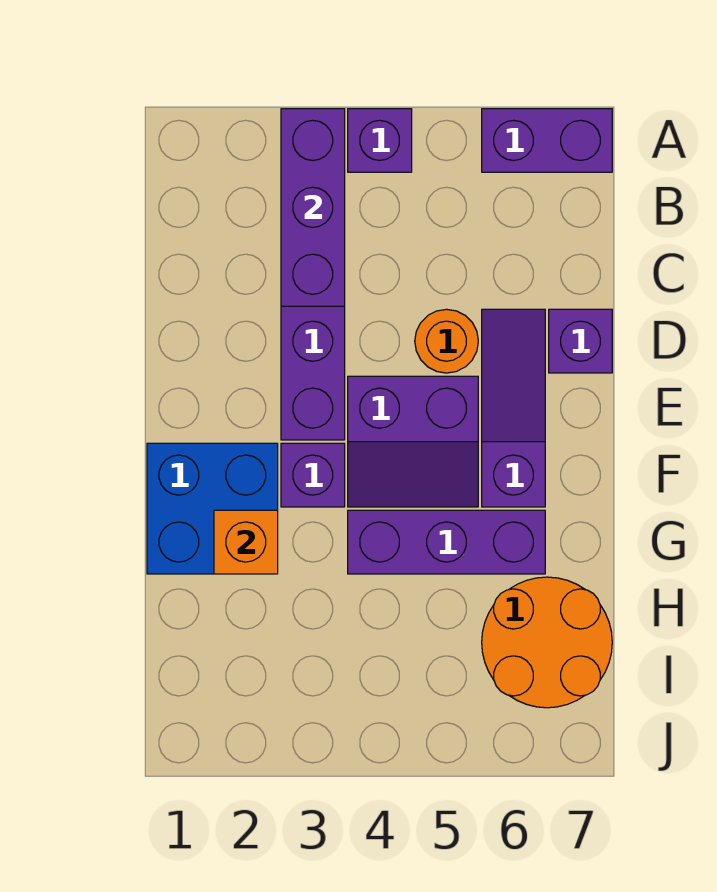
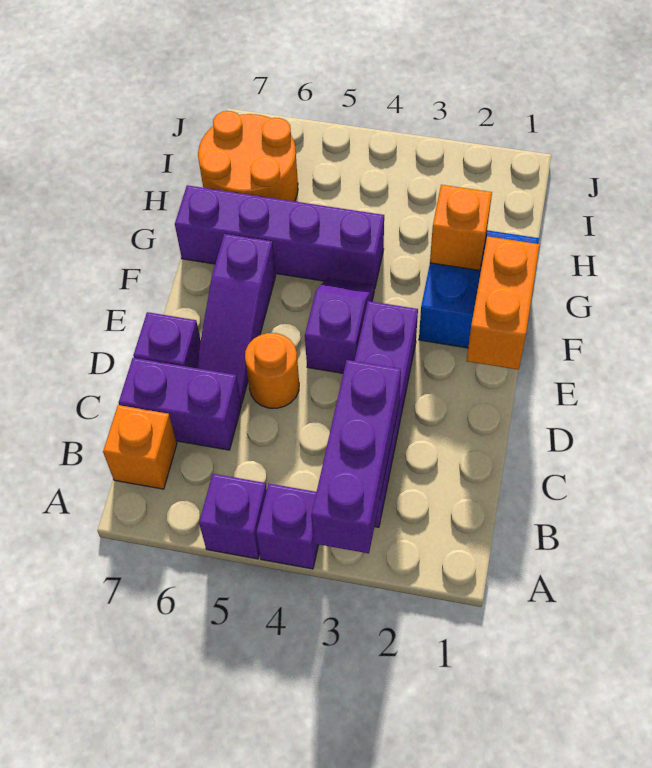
purple brick A6:A7 level 1 -> purple brick C6:C7 level 1
none -> orange brick B7 level 1
none -> orange brick E1:F1 level 2
purple slope E4:F5 level 1 top E -> purple slope E4:F4 level 1 top E
purple brick F3 level 1 -> purple brick A5 level 1
purple brick G4:G6 level 1 -> purple brick G4:G7 level 1

